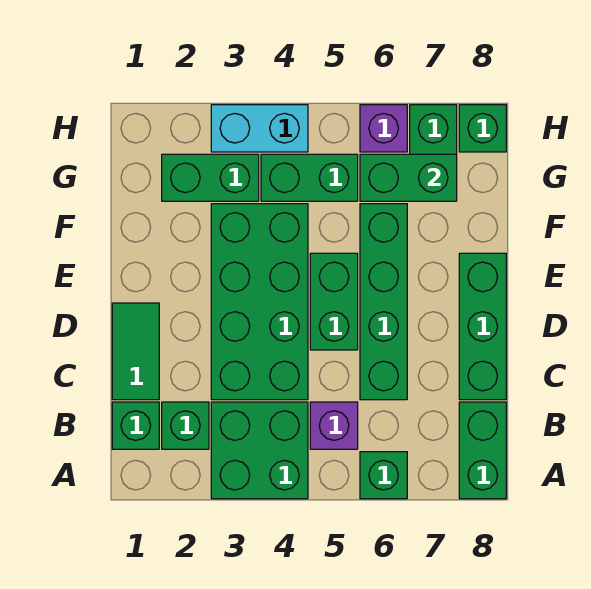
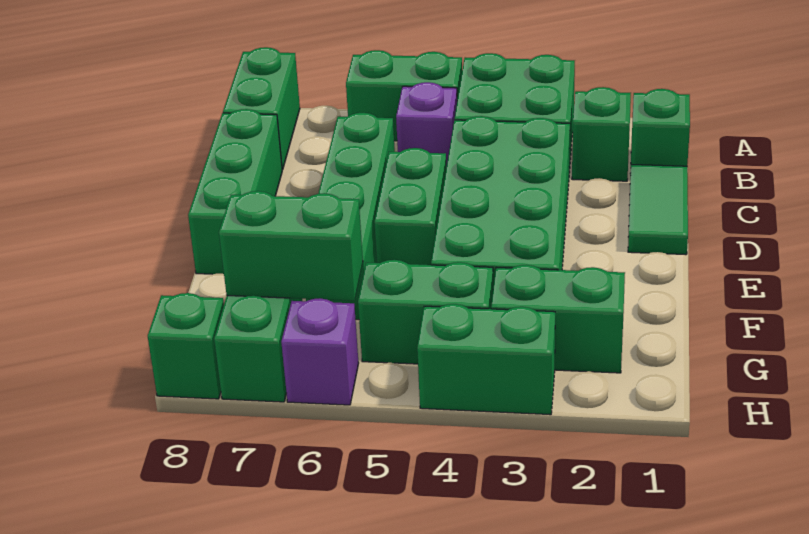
green brick A6 level 1 -> green brick A5:A6 level 1
cyan brick H3:H4 level 1 -> green brick H3:H4 level 1

